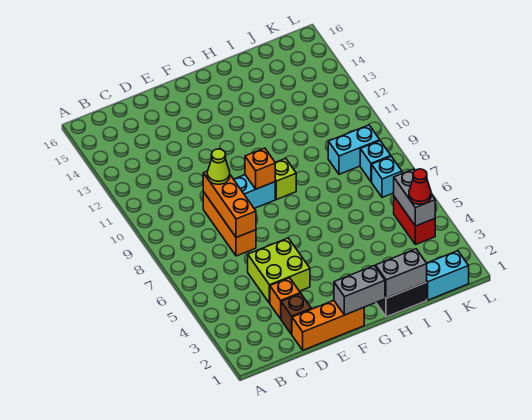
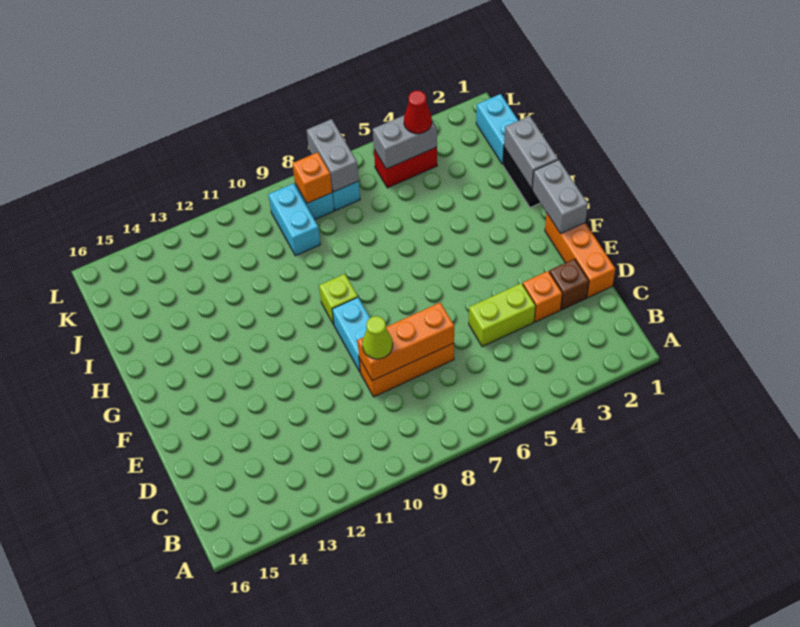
lime brick D4:E5 level 1 -> lime brick D4:D5 level 1
orange brick F9 level 2 -> orange brick K8 level 2
none -> grey brick K7:L7 level 2

